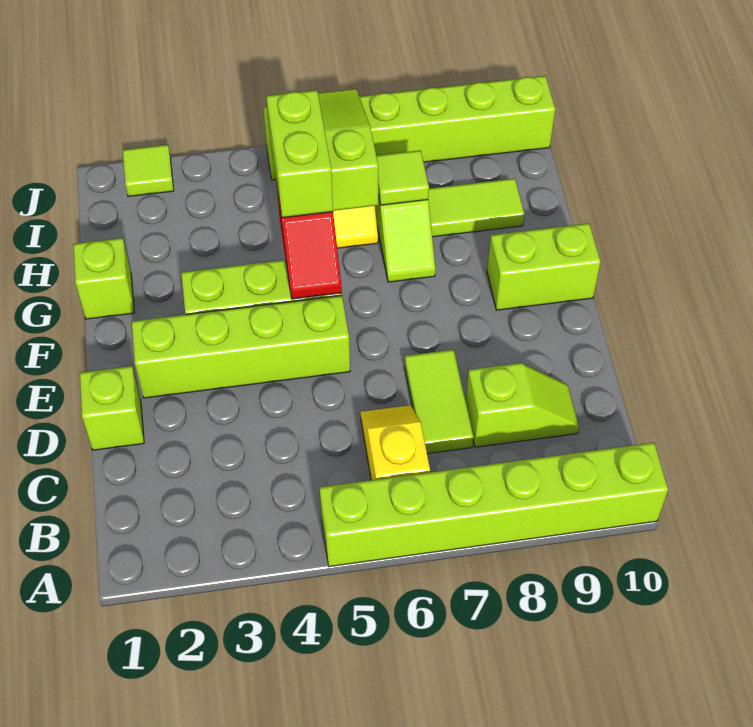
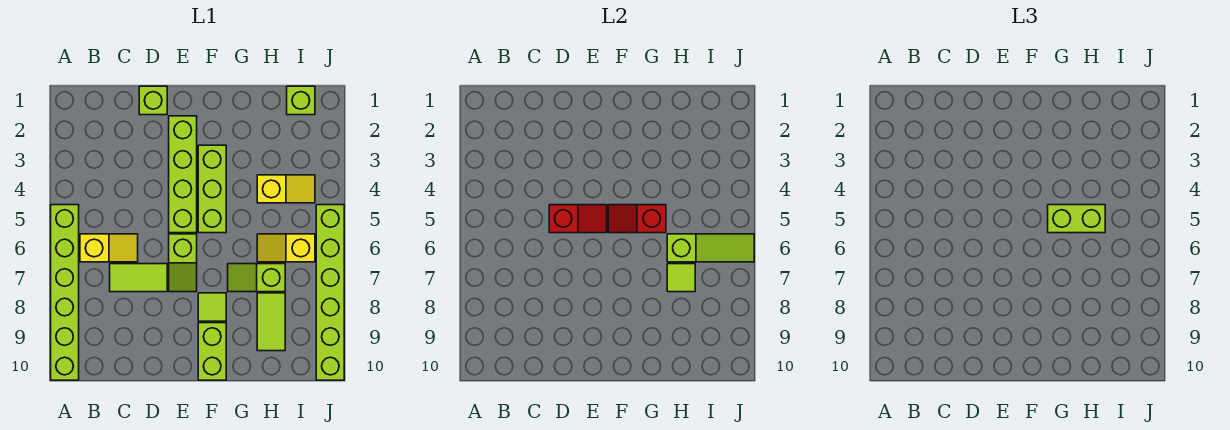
lime slope C8:C9 level 1 top 8 -> lime slope E6:E7 level 1 top 6
none -> red slope D5:E5 level 2 top D
lime brick G1 level 1 -> lime brick I1 level 1
none -> yellow slope H4:I4 level 1 top H
lime tile J2 level 1 -> lime tile F8 level 1

